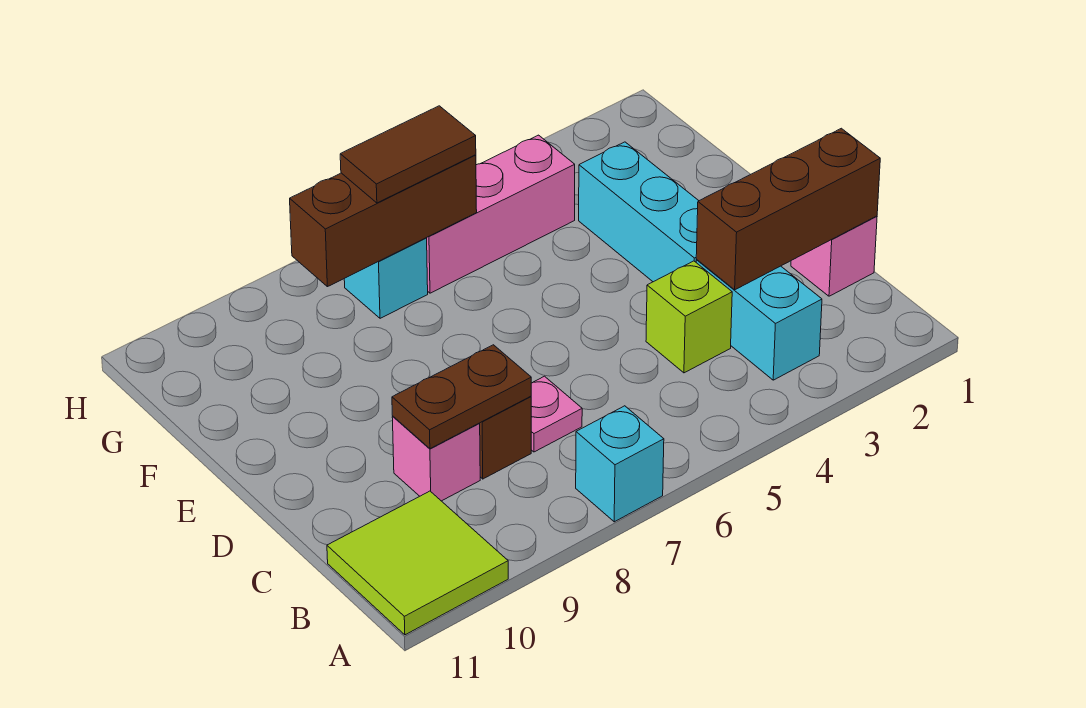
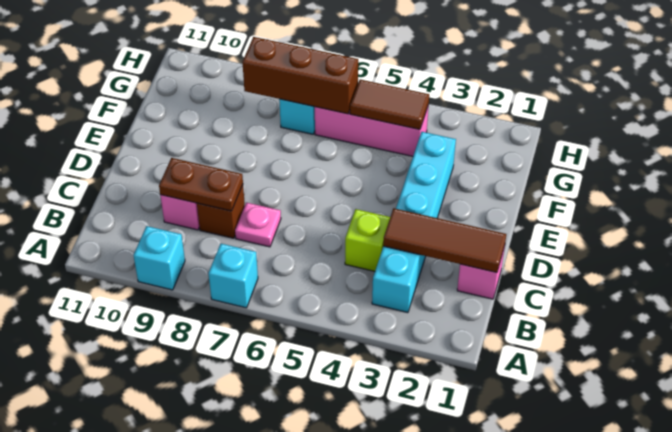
none -> cyan brick A9 level 1
lime tile A10:B11 level 1 -> none
brown brick C1:C3 level 2 -> brown tile C1:C3 level 2
brown tile G6:G7 level 3 -> brown tile G4:G5 level 2

